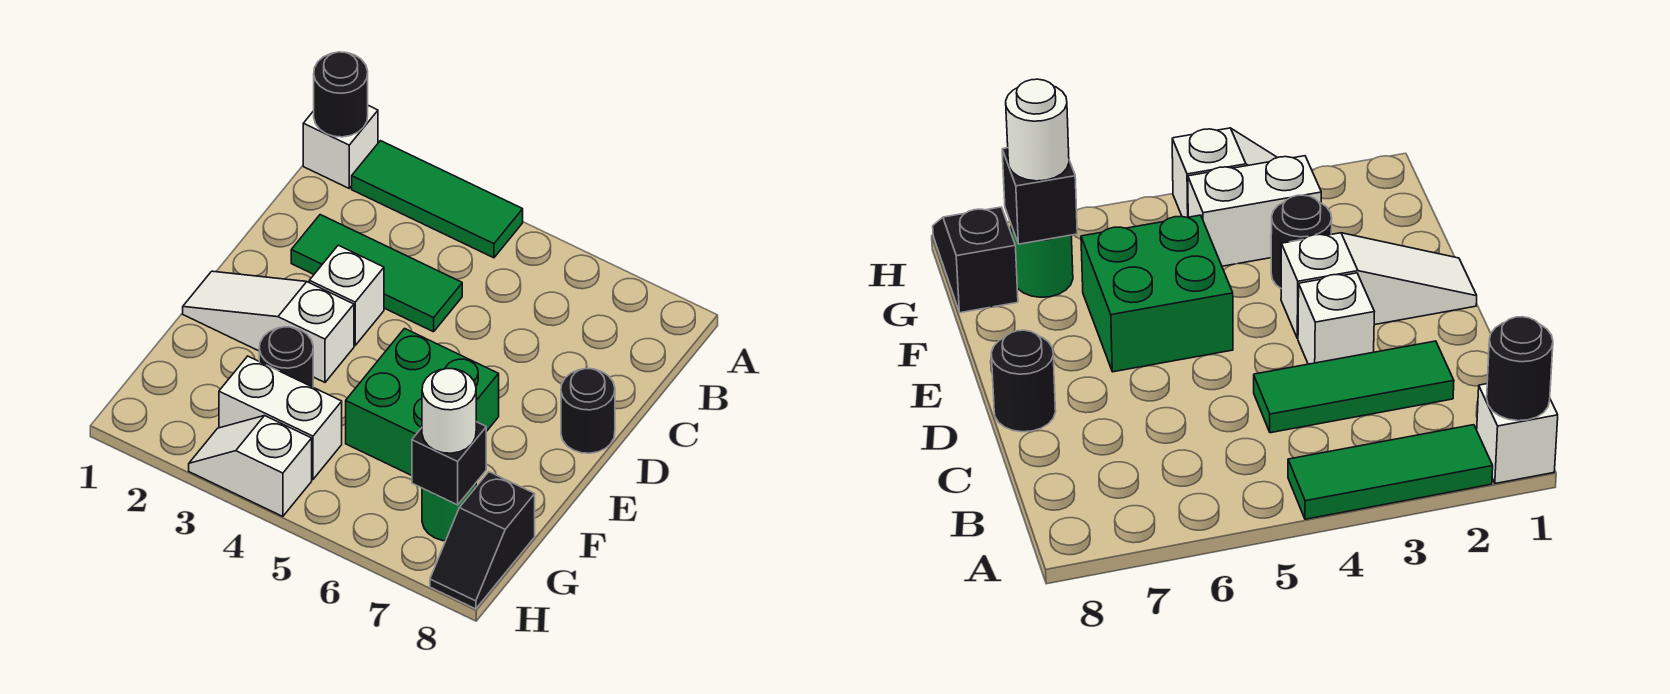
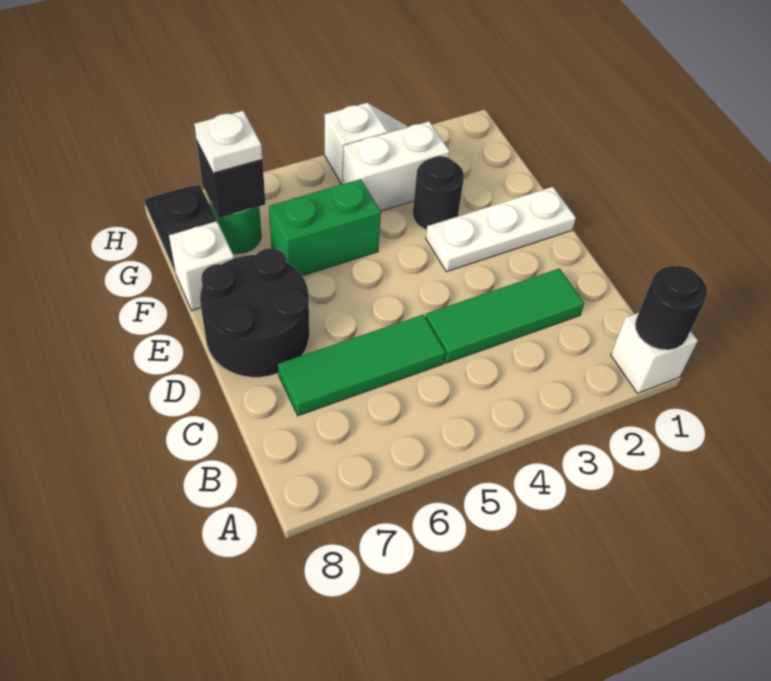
green tile A2:A4 level 1 -> green tile C5:C7 level 1
white brick D3 level 1 -> white brick F8 level 1
black round brick D8 level 1 -> black round brick D7:E8 level 1
white slope E1:E3 level 1 top 3 -> white plate E1:E3 level 1
green brick E5:F6 level 1 -> green brick F5:F6 level 1
white round brick G7 level 3 -> white plate G7 level 3

